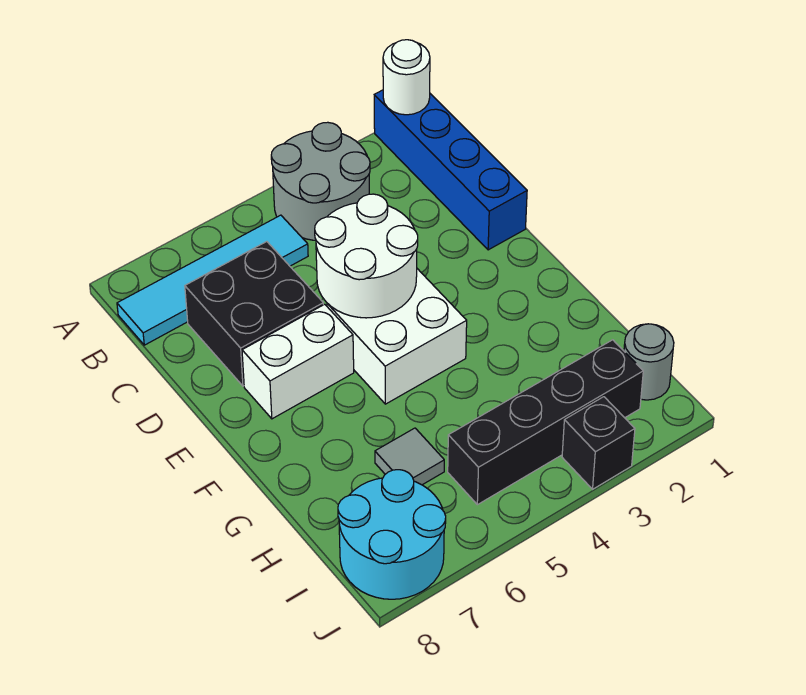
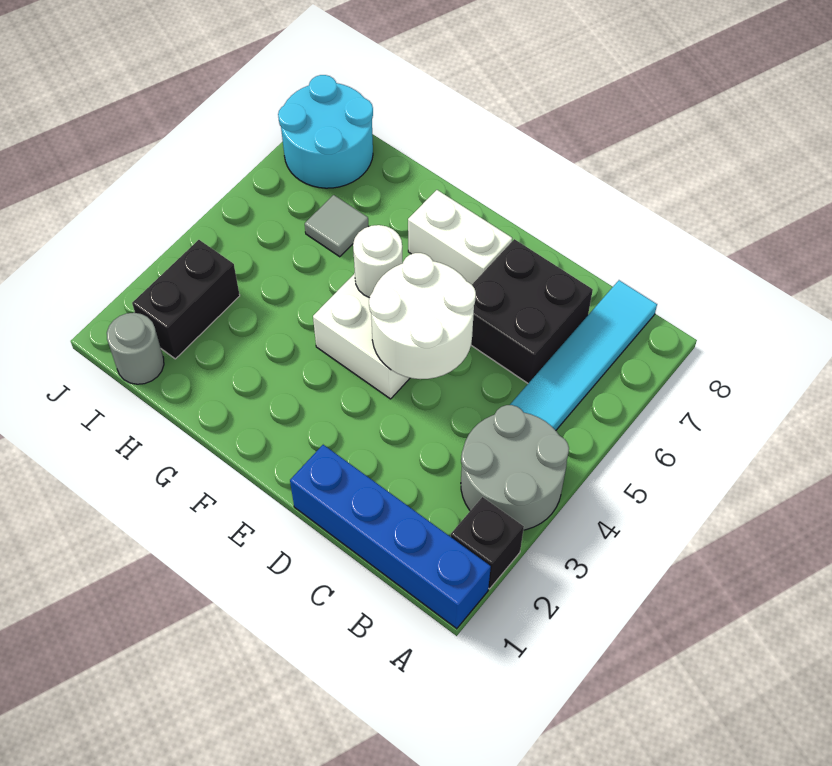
white round brick A1 level 2 -> white round brick F5 level 2
white brick E6:E7 level 1 -> white brick E7:F7 level 1
black brick I2:I5 level 1 -> black brick I2:I3 level 1
black brick J3 level 1 -> black brick A2 level 1

